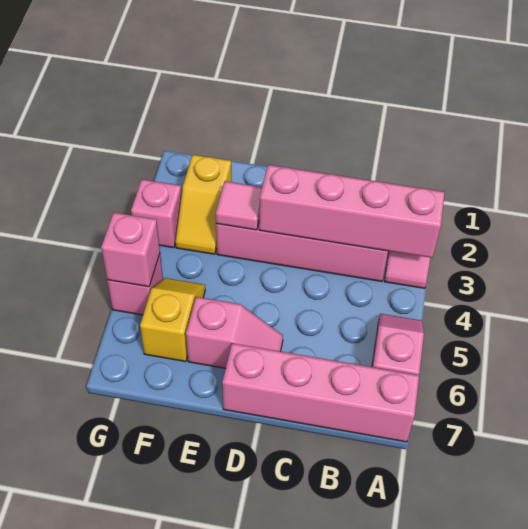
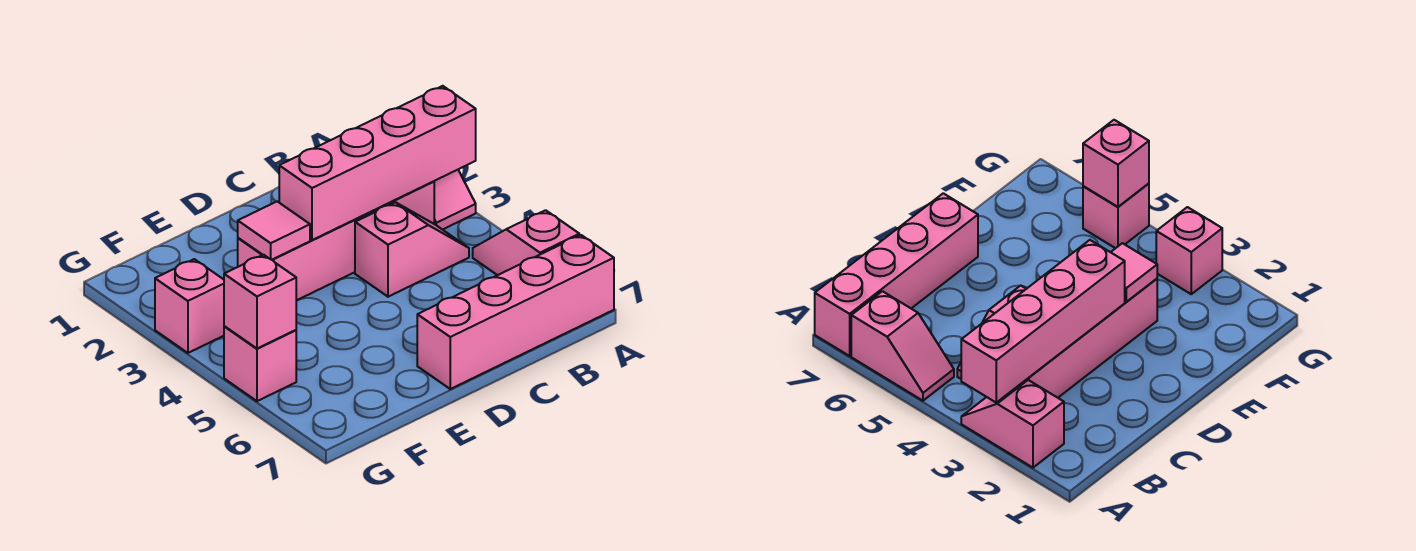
pink slope D6:E6 level 1 top E -> pink slope B4:C4 level 1 top C
yellow slope F2:F3 level 1 top 2 -> none
yellow slope F5:F6 level 1 top 6 -> none

